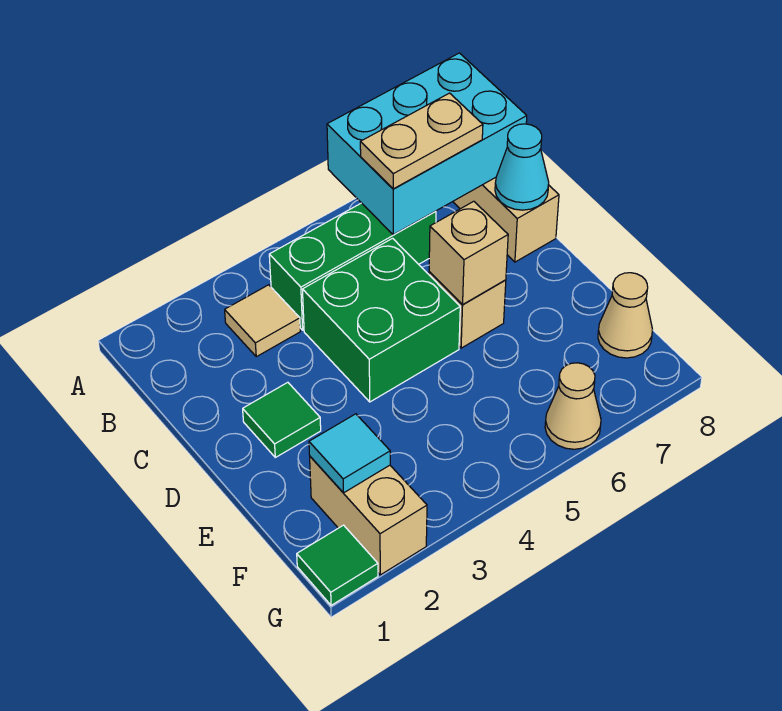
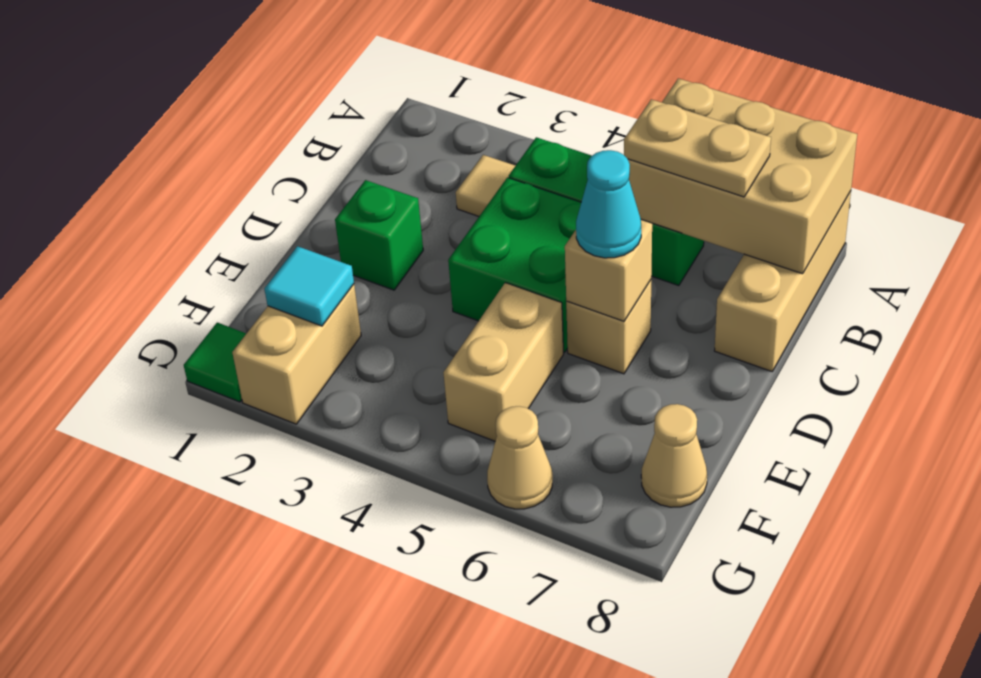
cyan brick A6:B8 level 2 -> tan brick A6:B8 level 2
cyan cone C8 level 2 -> cyan cone D6 level 3
green tile D2 level 1 -> green brick D2 level 1
none -> tan brick E5:F5 level 1

